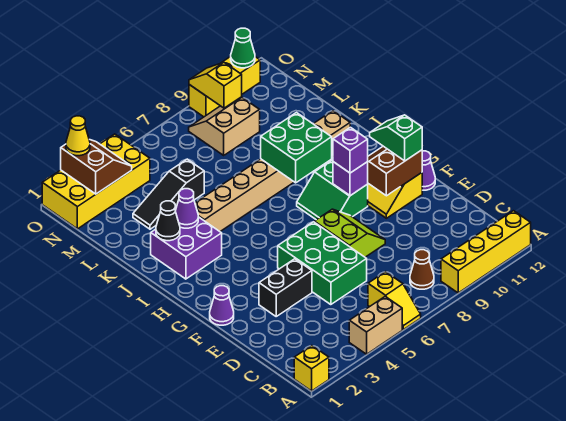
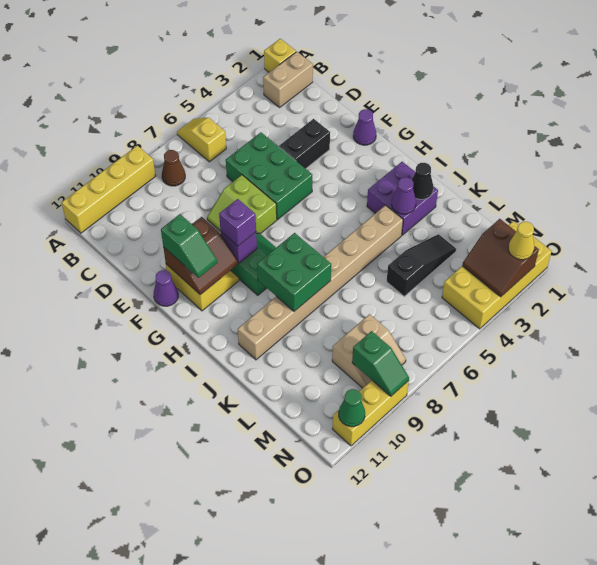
tan brick A4:A5 level 1 -> tan brick B1:B2 level 1
yellow slope N9:O9 level 2 top N -> green slope N9:O9 level 2 top N

